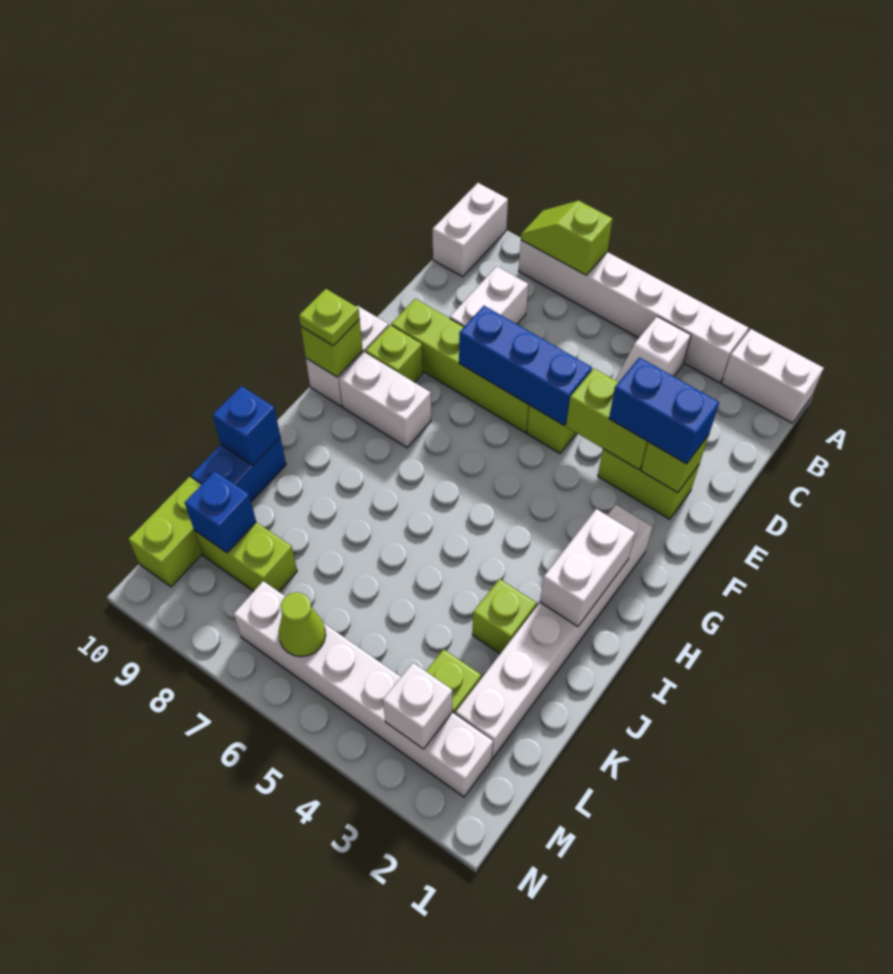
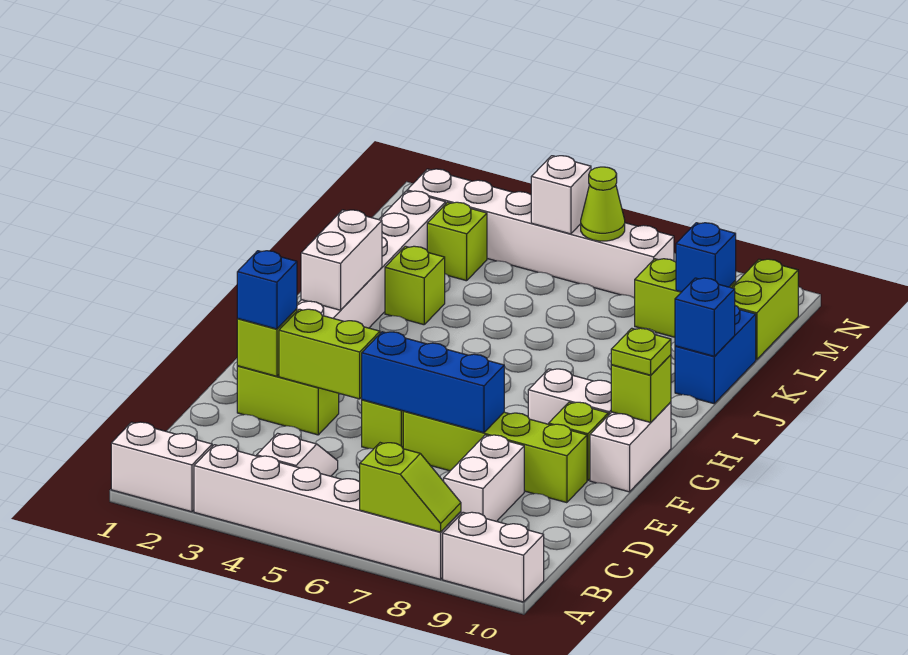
white brick A10:B10 level 1 -> white brick A9:A10 level 1
blue brick E2:E3 level 3 -> blue brick E2 level 3
white brick M3 level 2 -> white brick M5 level 2

